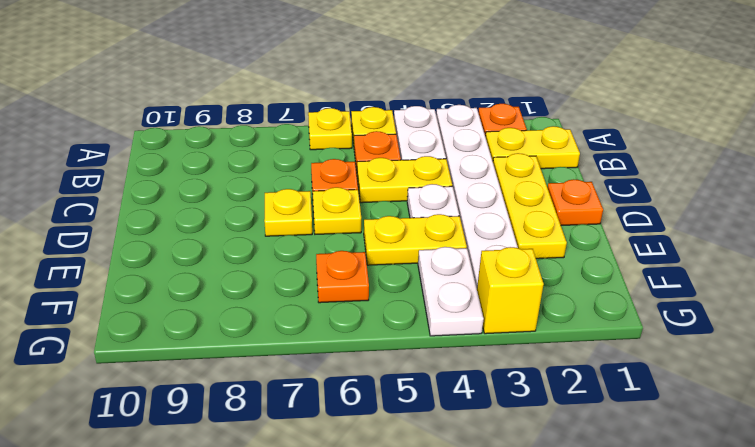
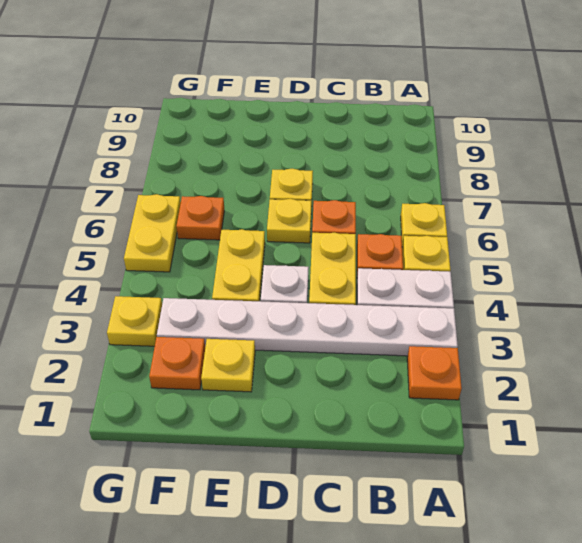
yellow plate B1:B2 level 1 -> yellow plate G5:G6 level 1
yellow plate C2:E2 level 1 -> yellow plate E2 level 1
orange plate D1 level 1 -> orange plate F2 level 1
white plate F4:G4 level 1 -> none
yellow brick G3 level 1 -> yellow plate G3 level 1

